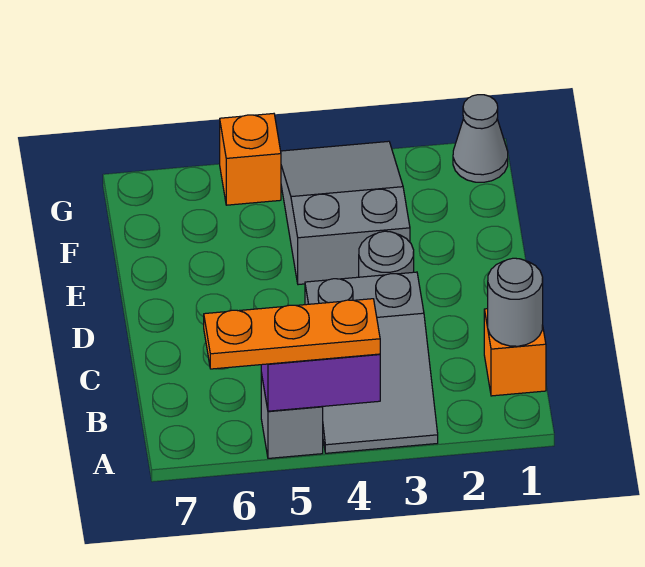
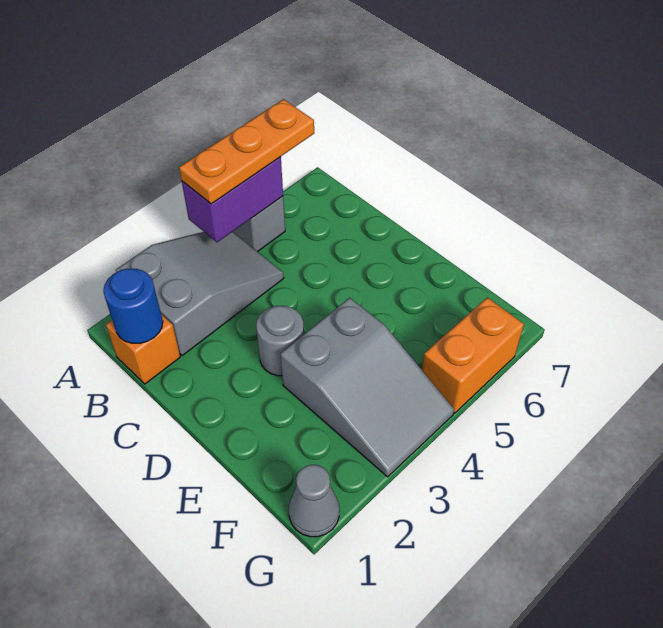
grey slope A3:C4 level 1 top C -> grey slope A2:B4 level 1 top 2
grey round brick B1 level 2 -> blue round brick B1 level 2
orange brick G5 level 1 -> orange brick G5:G6 level 1

